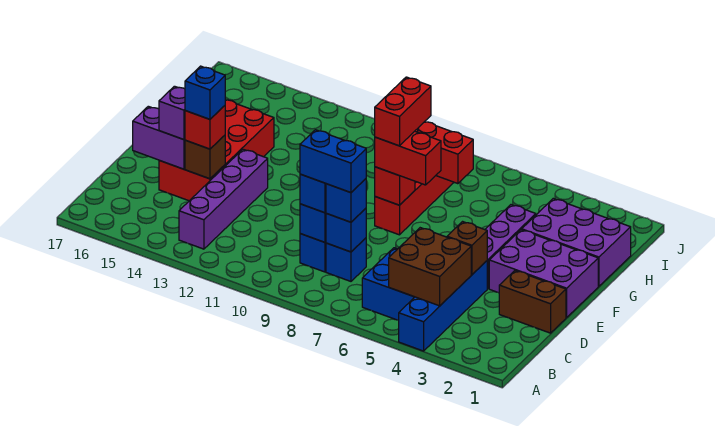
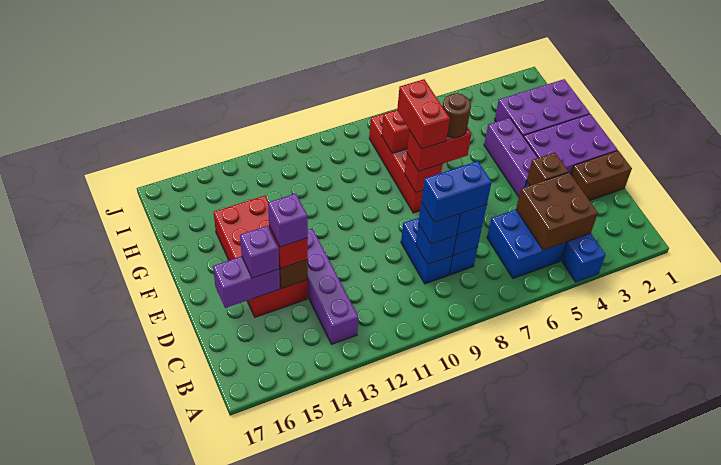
blue brick D14 level 4 -> purple brick D14 level 4
none -> brown round brick F7 level 4

